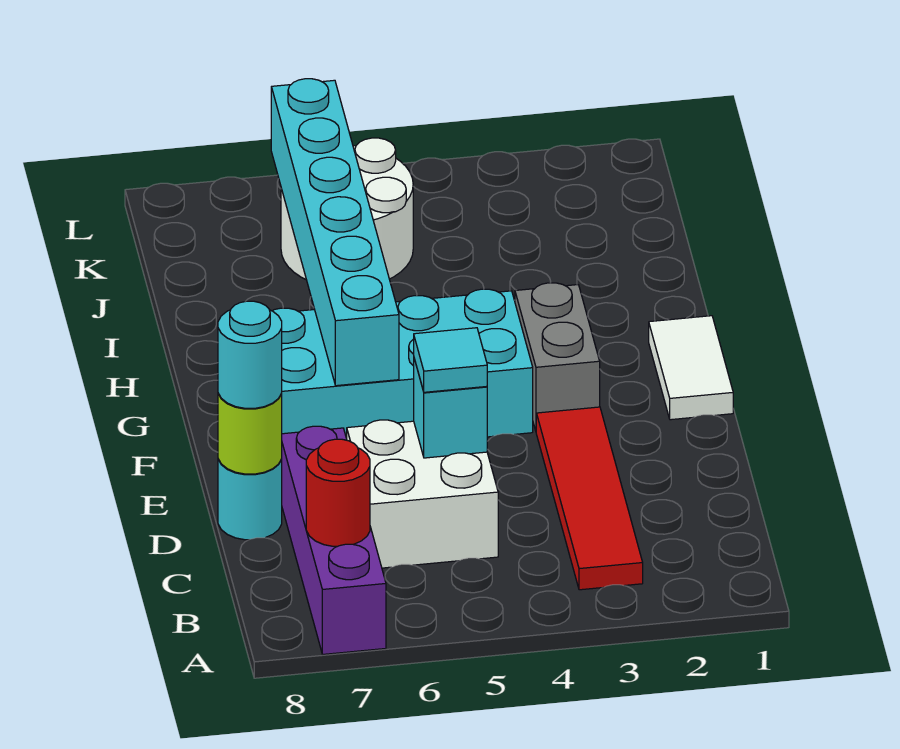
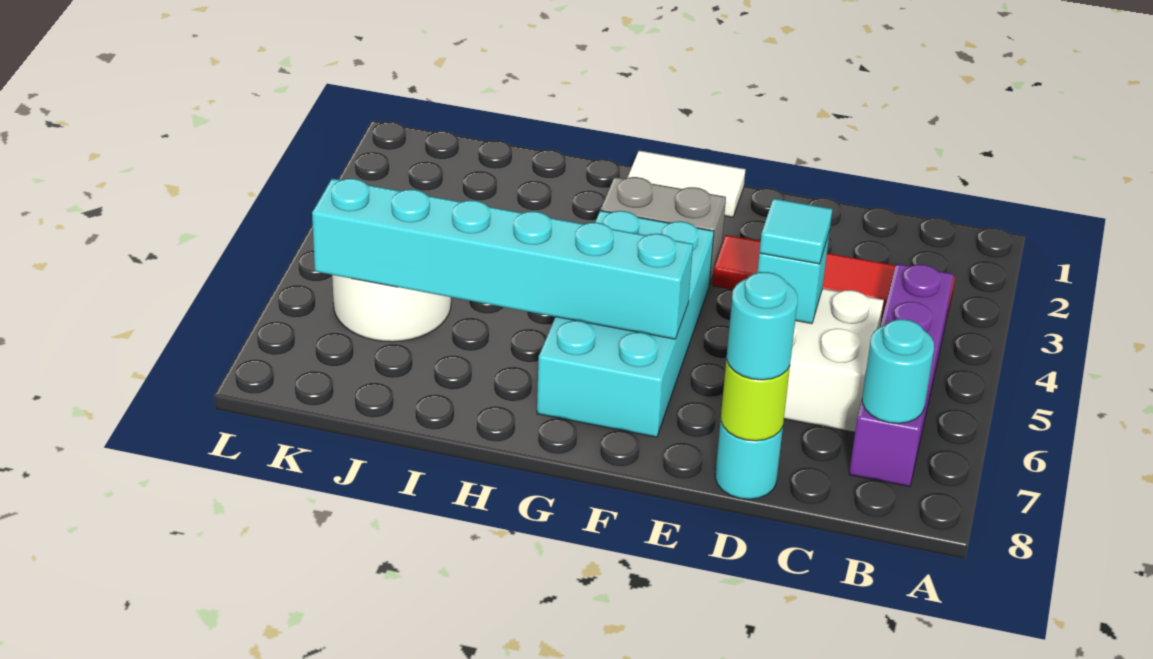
purple brick A7:D7 level 1 -> purple brick B4:B7 level 1
red round brick B7 level 2 -> cyan round brick B7 level 2

